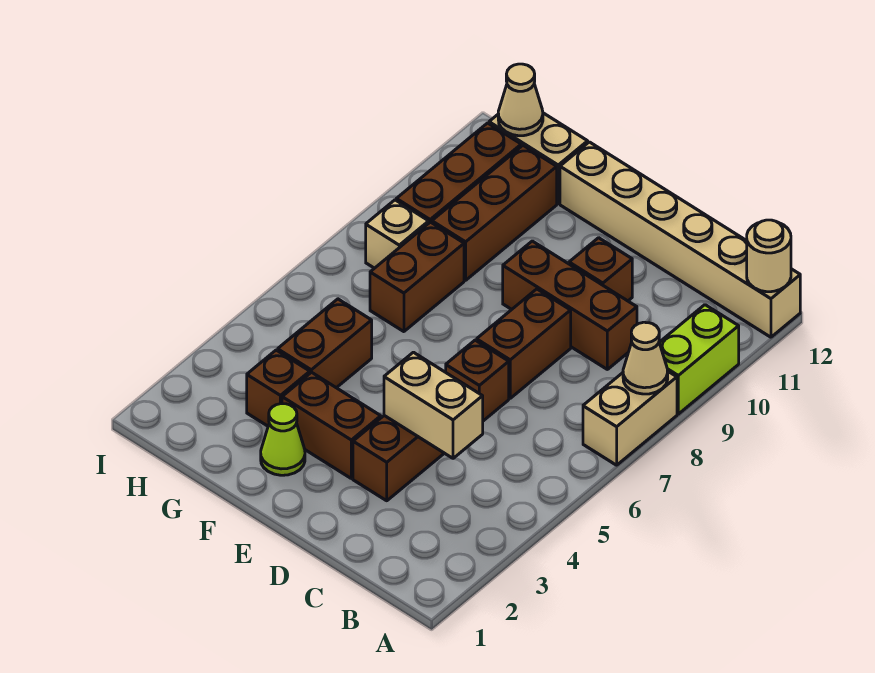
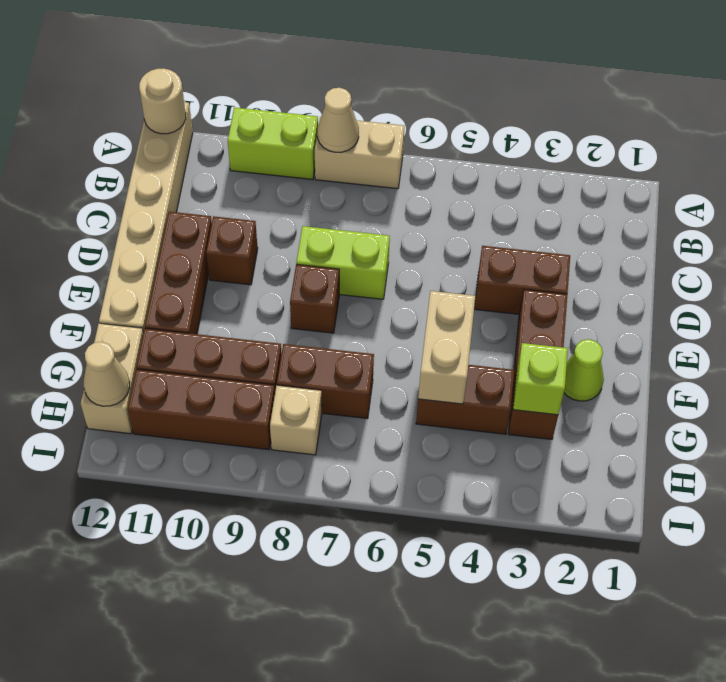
tan brick C4:D4 level 2 -> tan brick F5:G5 level 2
brown brick C9:E9 level 1 -> brown brick D11:F11 level 1
brown brick D6 level 1 -> brown brick E8 level 1
brown brick D7:D8 level 1 -> lime brick D7:D8 level 1
none -> lime brick G3 level 2

